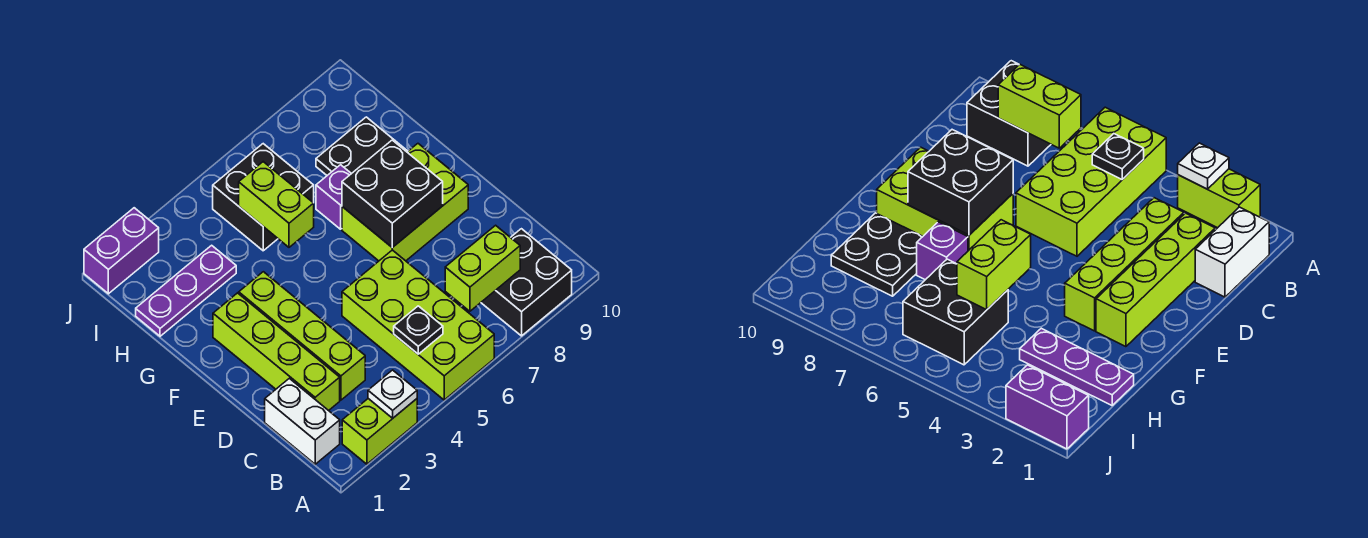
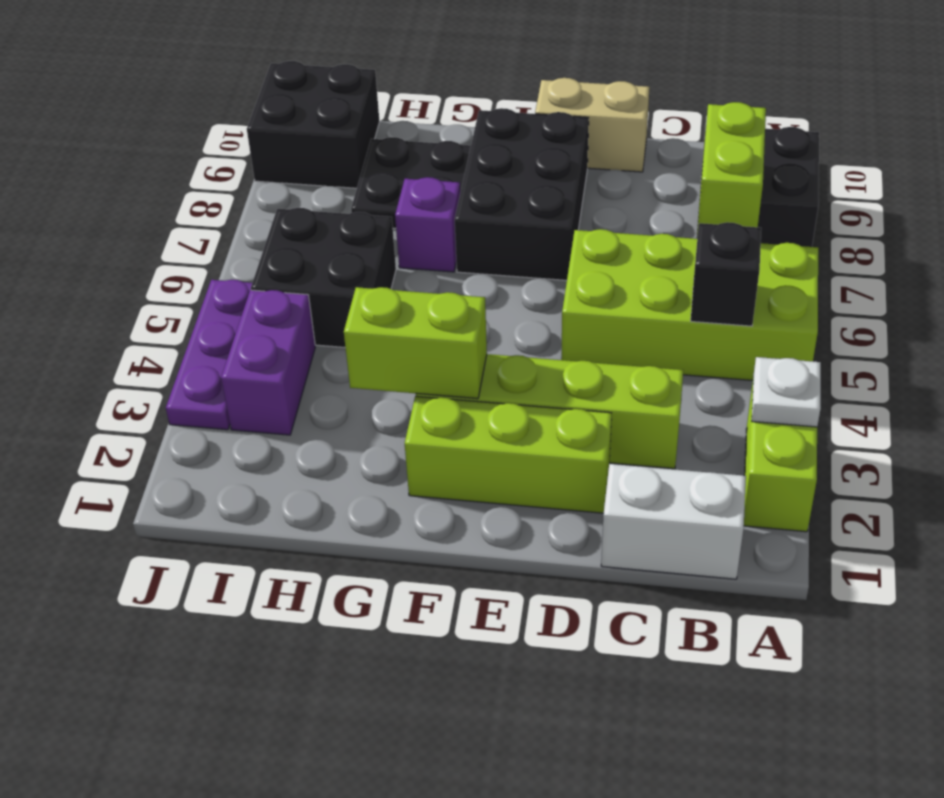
black plate B5 level 2 -> black brick B5 level 2
lime brick C2:F2 level 1 -> lime brick D2:F2 level 1
none -> tan brick D10:E10 level 1
lime brick E7:F9 level 1 -> black brick E7:F9 level 1
black brick E7:F8 level 2 -> black brick I9:J10 level 1
lime brick G5:H5 level 2 -> lime brick F3:G3 level 2
purple plate H1:H3 level 1 -> purple plate J3:J5 level 1
purple brick J1:J2 level 1 -> purple brick I3:I4 level 1

